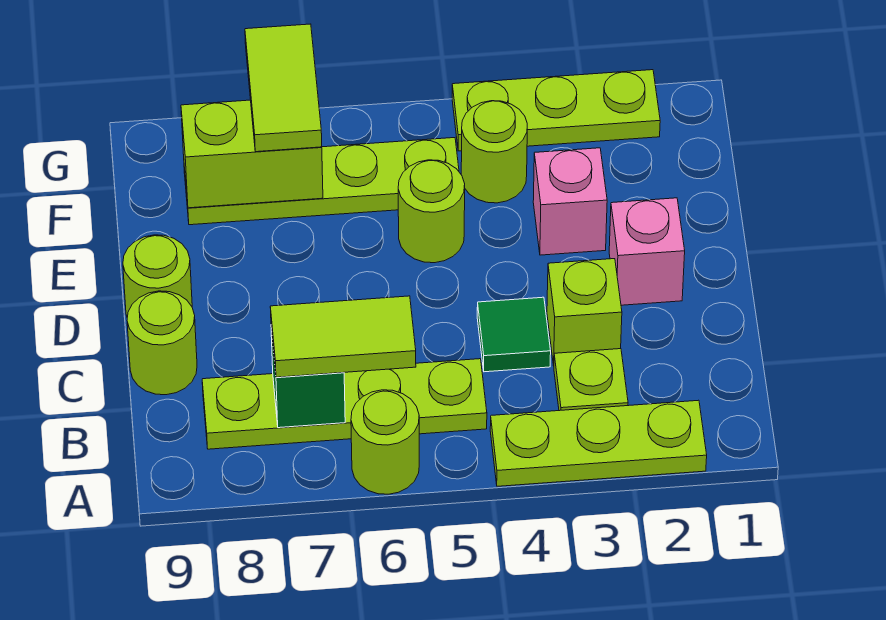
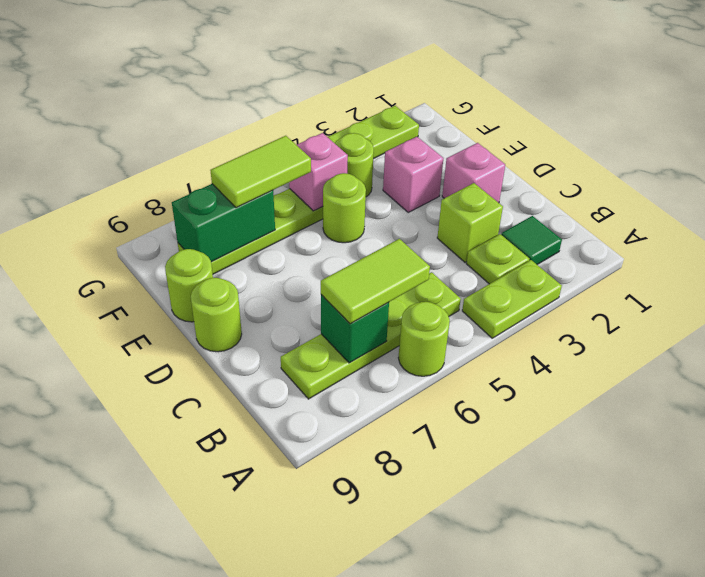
lime plate A2:A4 level 1 -> lime plate A3:A4 level 1
green tile C4 level 1 -> green tile B2 level 1
lime round brick C9 level 1 -> lime round brick E9 level 1
none -> pink brick F5 level 2
lime brick F7:F8 level 2 -> green brick F7:F8 level 2
lime tile F7:G7 level 3 -> lime tile F6:F7 level 3

